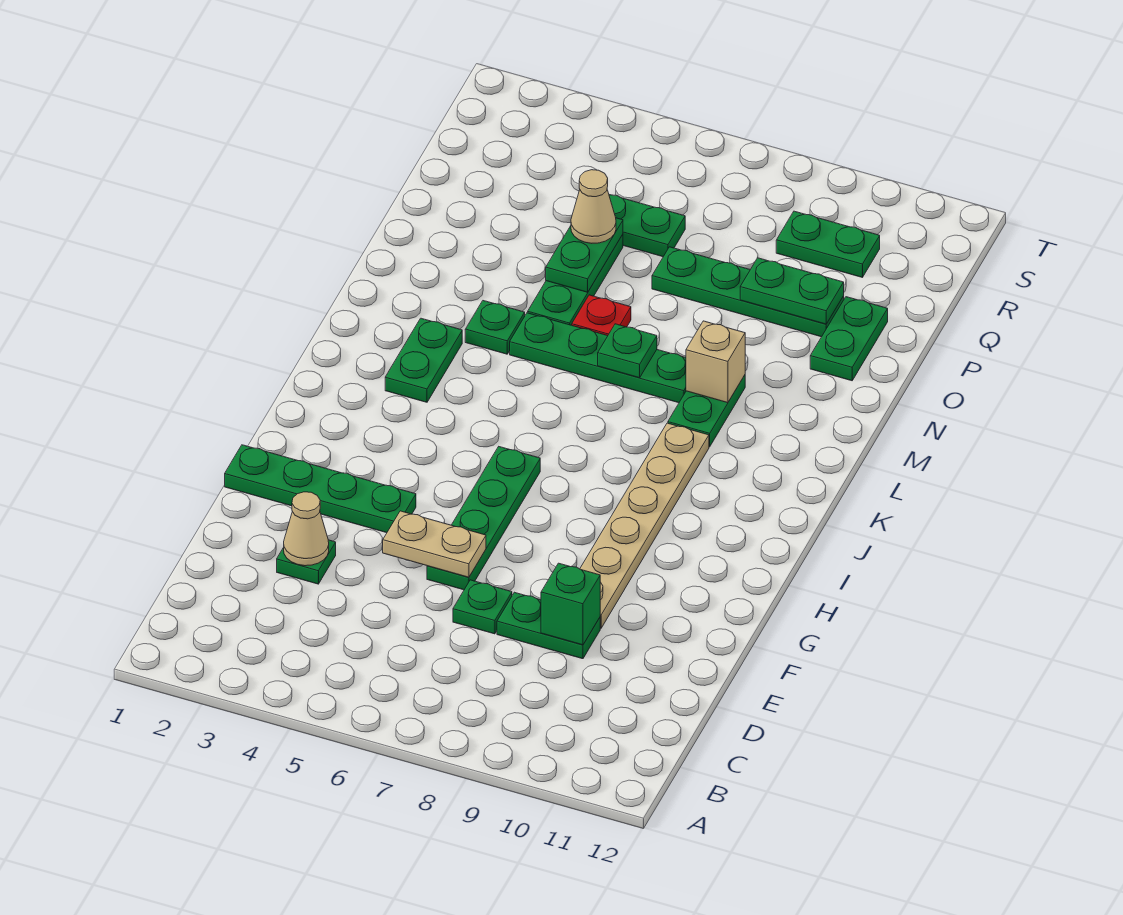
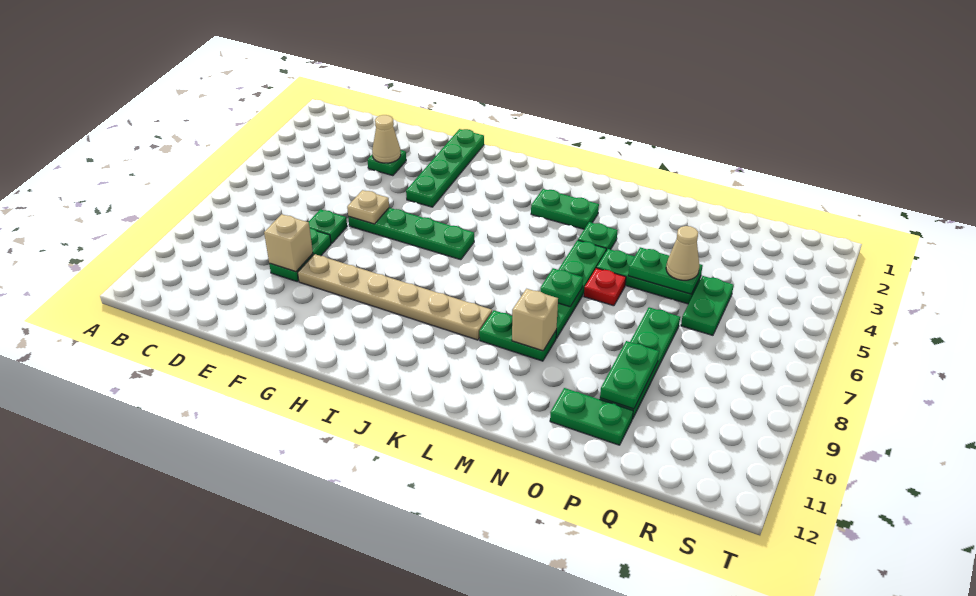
green brick E9 level 2 -> tan brick E9 level 2
tan plate F5:F6 level 2 -> tan plate F6 level 2
green plate R9:R10 level 1 -> none

